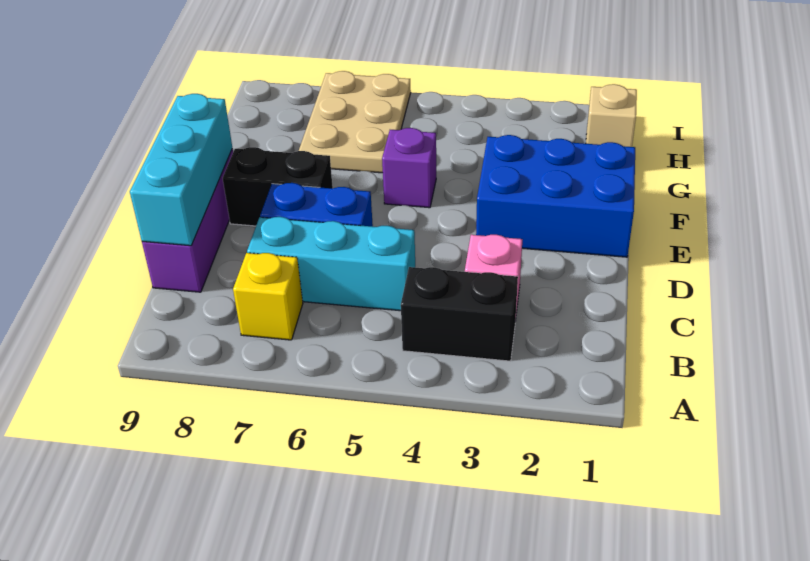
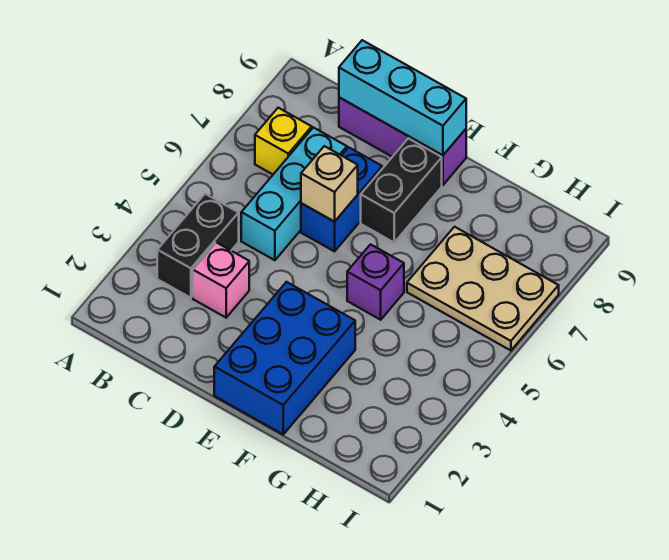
tan brick H1 level 1 -> tan brick D6 level 2

